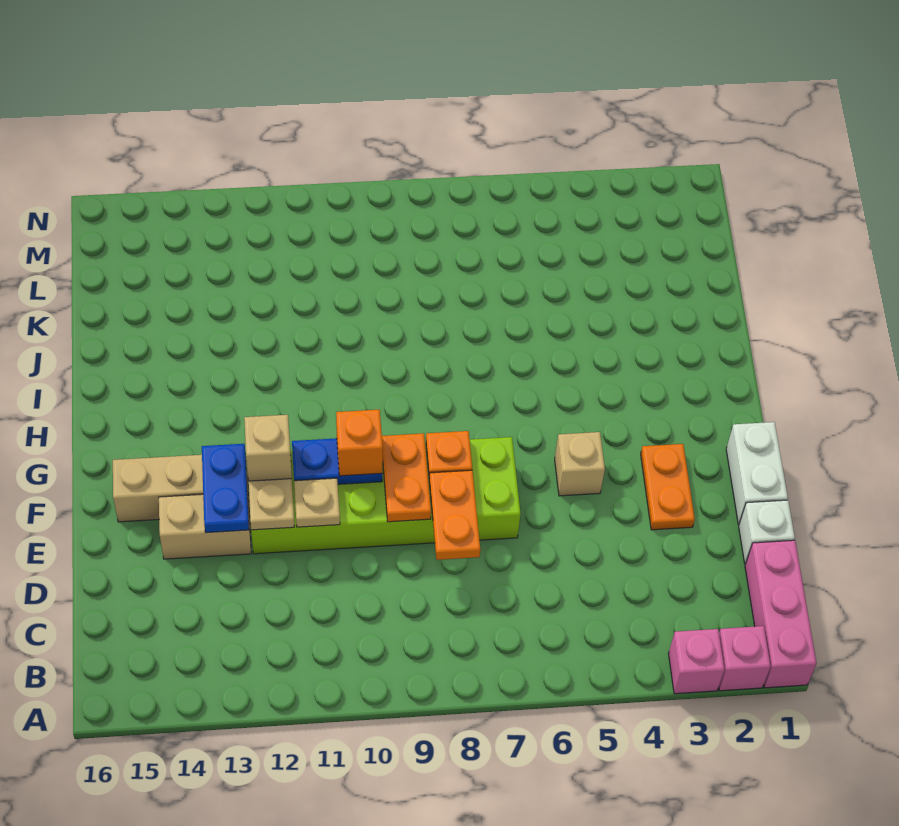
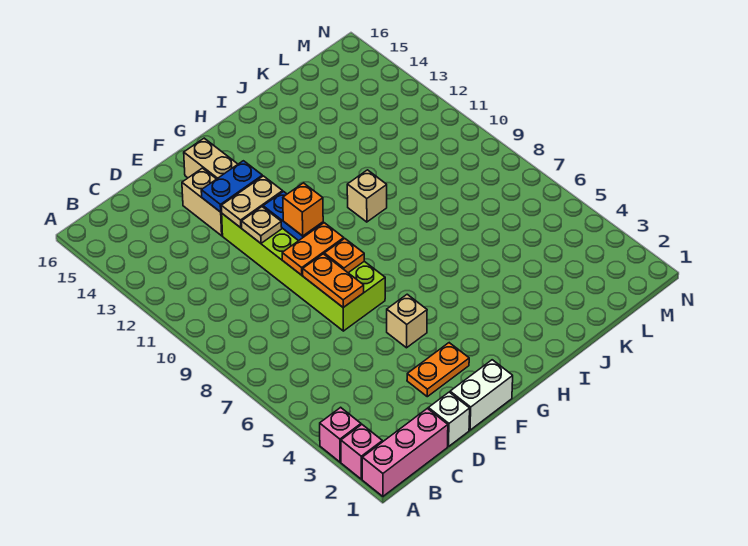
orange plate D8:E8 level 2 -> orange plate E7:E8 level 2
tan brick F12 level 3 -> tan brick I10 level 1

